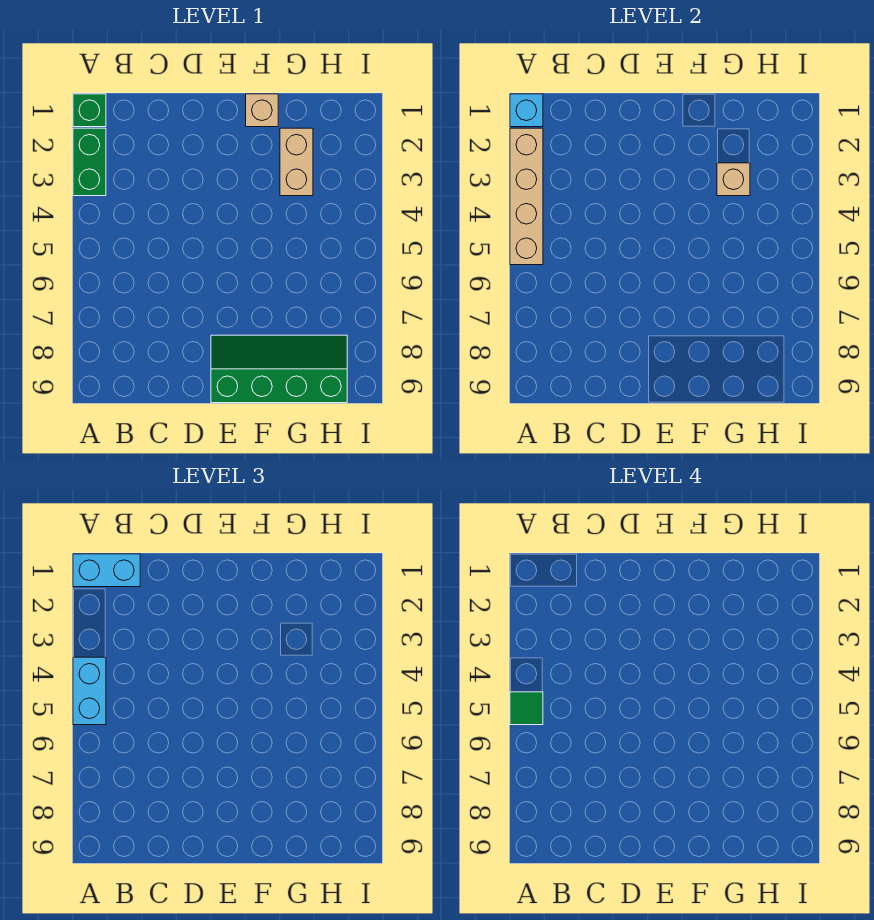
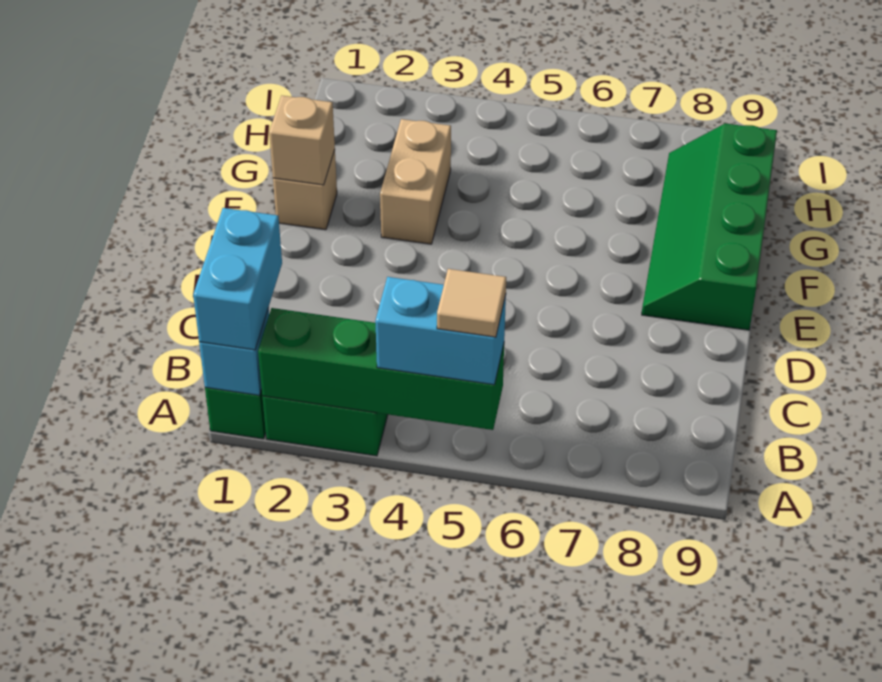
tan brick A2:A5 level 2 -> green brick A2:A5 level 2
green tile A5 level 4 -> tan tile A5 level 4
tan brick G2:G3 level 1 -> tan brick F3:G3 level 1
tan brick G3 level 2 -> tan brick F1 level 2

